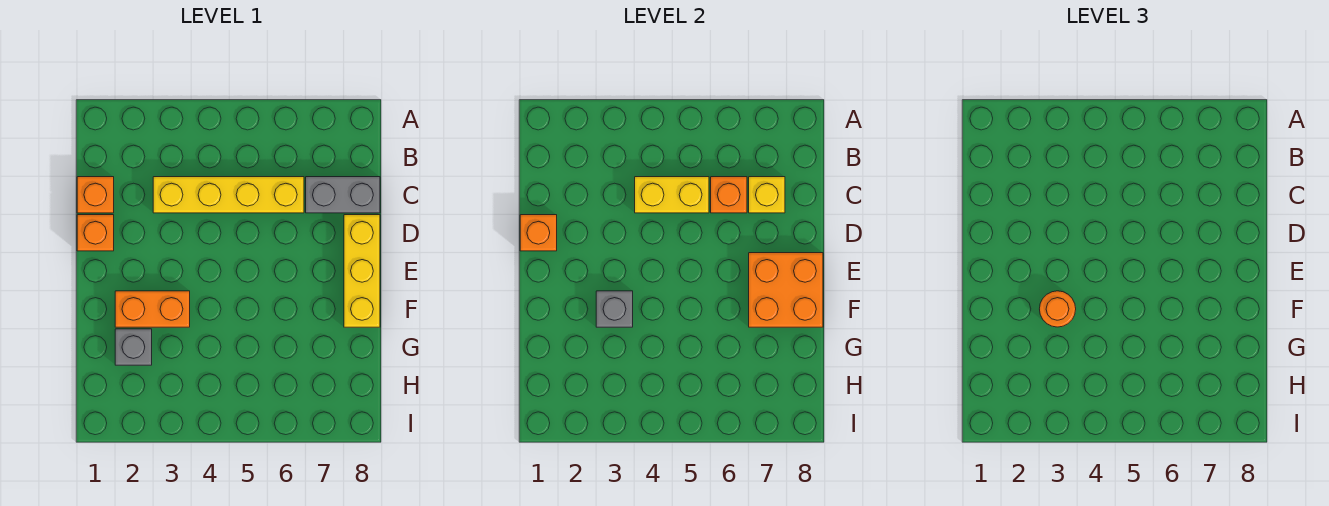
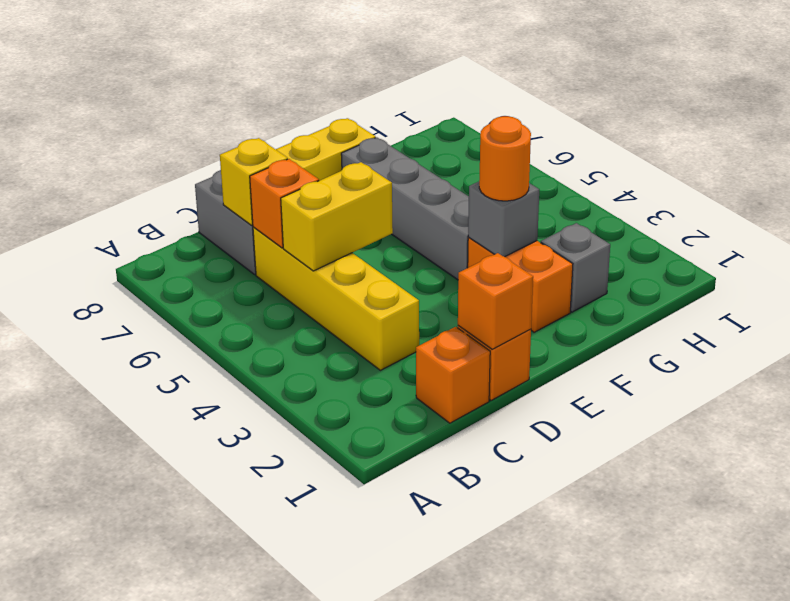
yellow brick C4:C5 level 2 -> yellow brick C5:D5 level 2
orange brick E7:F8 level 2 -> none
none -> grey brick F4:F7 level 1

